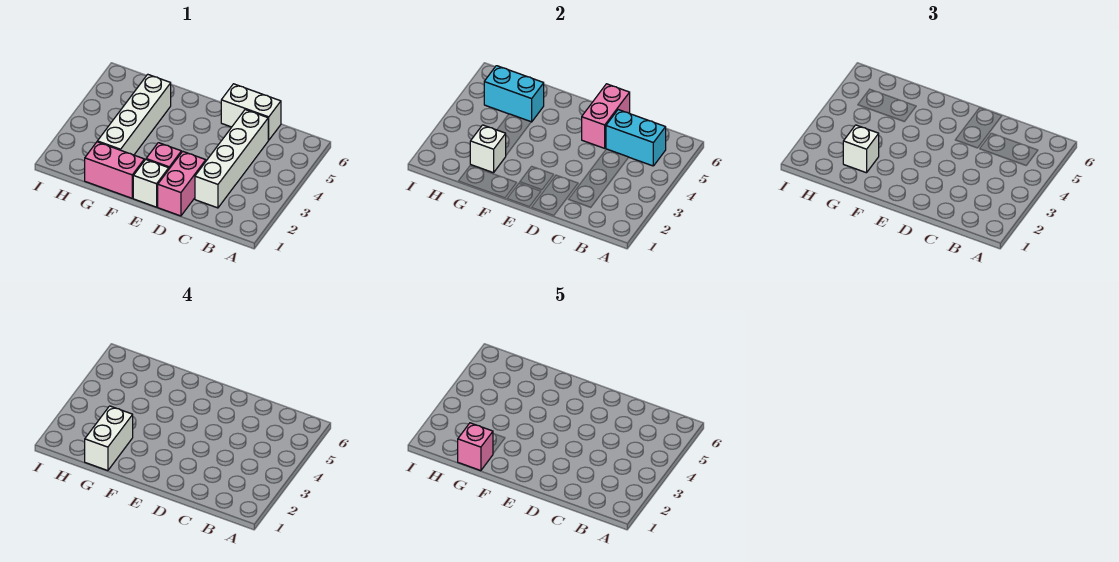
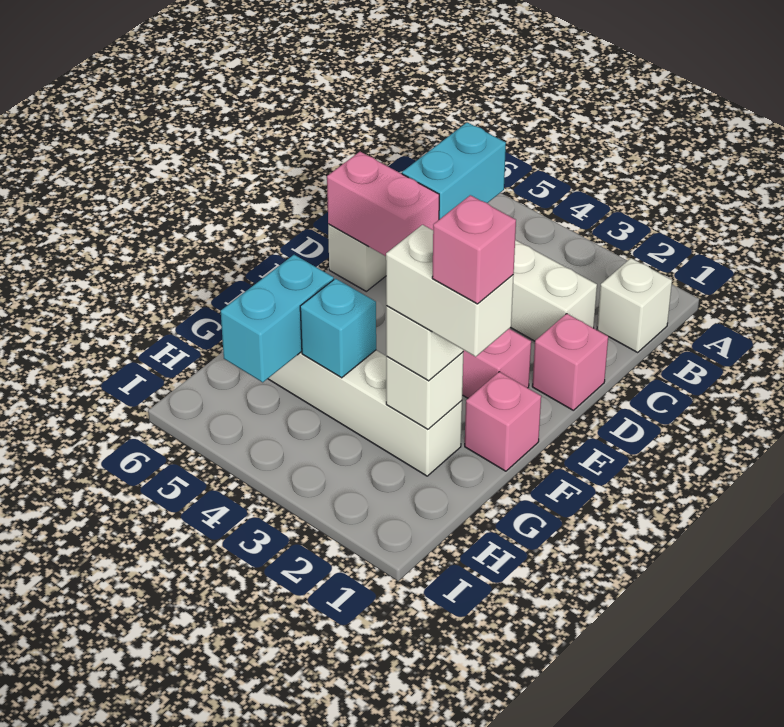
pink brick D1:D2 level 1 -> pink brick D1 level 1
white brick E1 level 1 -> white brick B1 level 1
pink brick F1:G1 level 1 -> pink brick F1 level 1
none -> cyan brick G4 level 2

